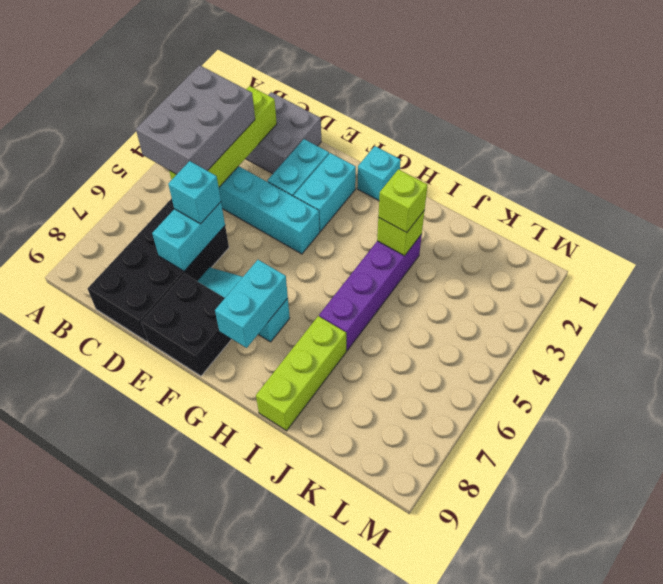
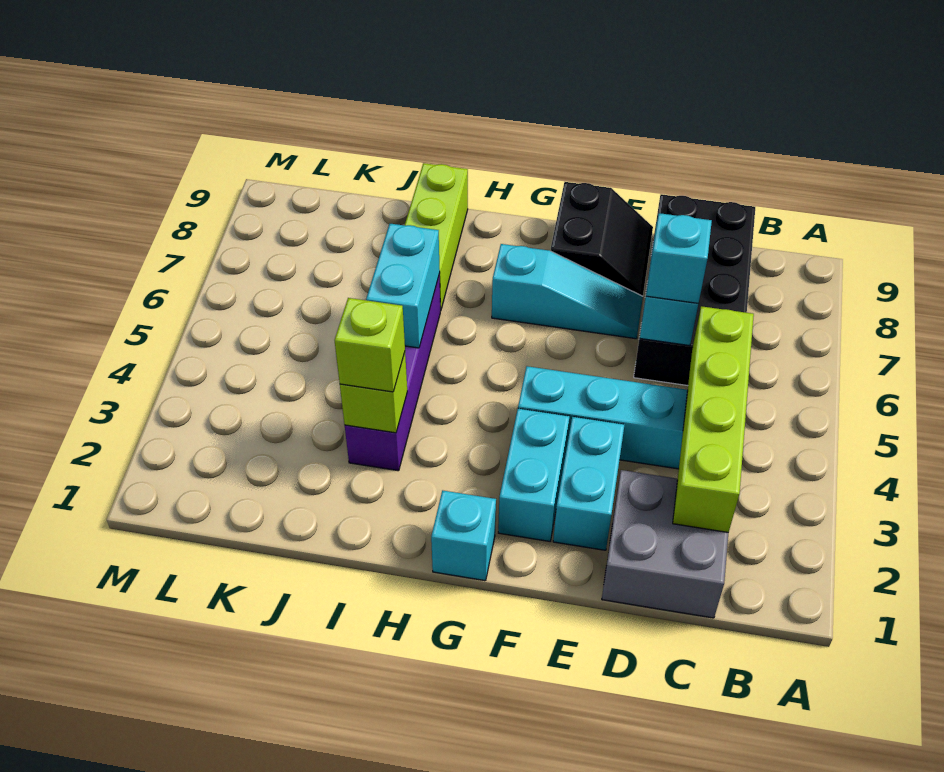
grey brick B3:C5 level 3 -> none
black brick E8:F9 level 1 -> black slope E8:F9 level 1 top F
cyan brick G7:G8 level 2 -> cyan brick I5:I6 level 2

